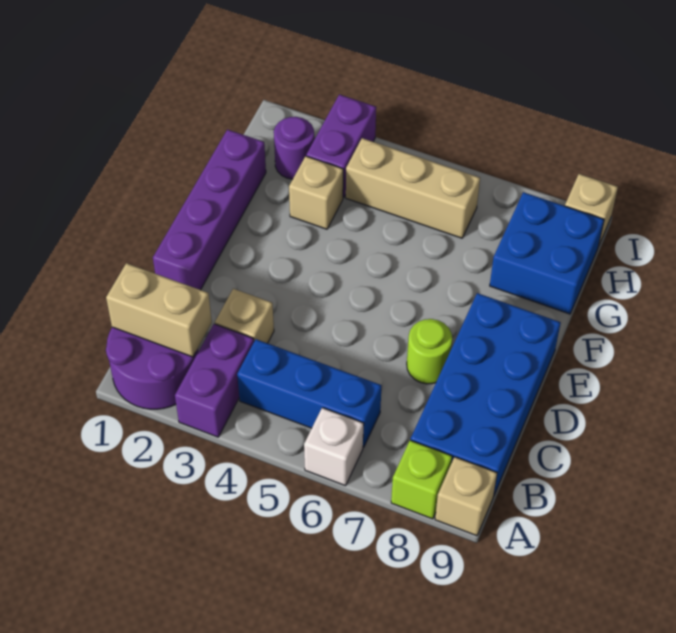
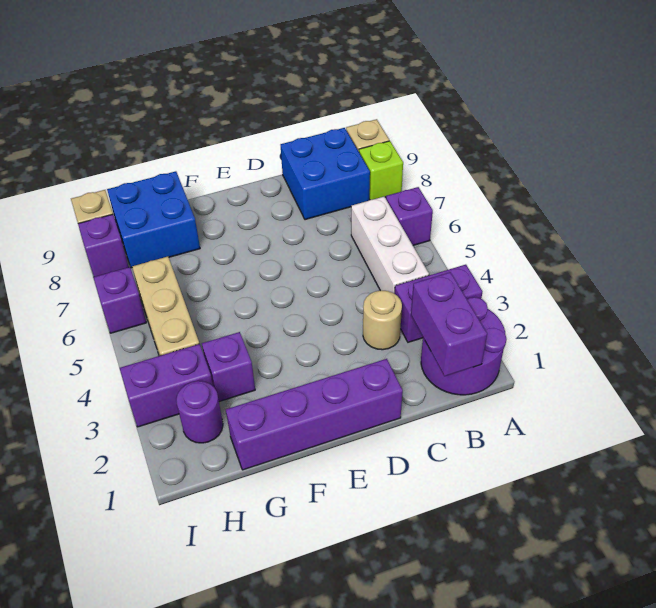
white brick A6 level 1 -> purple brick A6 level 1
tan brick B1:B2 level 2 -> purple brick B1:B2 level 2
blue brick B4:B6 level 1 -> white brick B4:B6 level 1
blue brick B8:E9 level 1 -> blue brick B8:C9 level 1
tan brick C3 level 1 -> tan round brick C3 level 1
lime round brick D7 level 1 -> none
tan brick G3 level 1 -> purple brick G3 level 1
none -> purple brick I6 level 1
none -> purple brick I8 level 1

